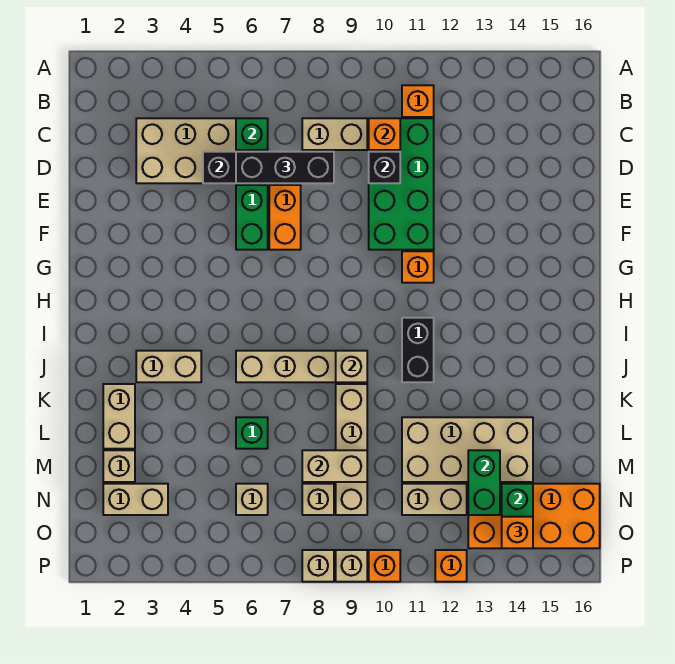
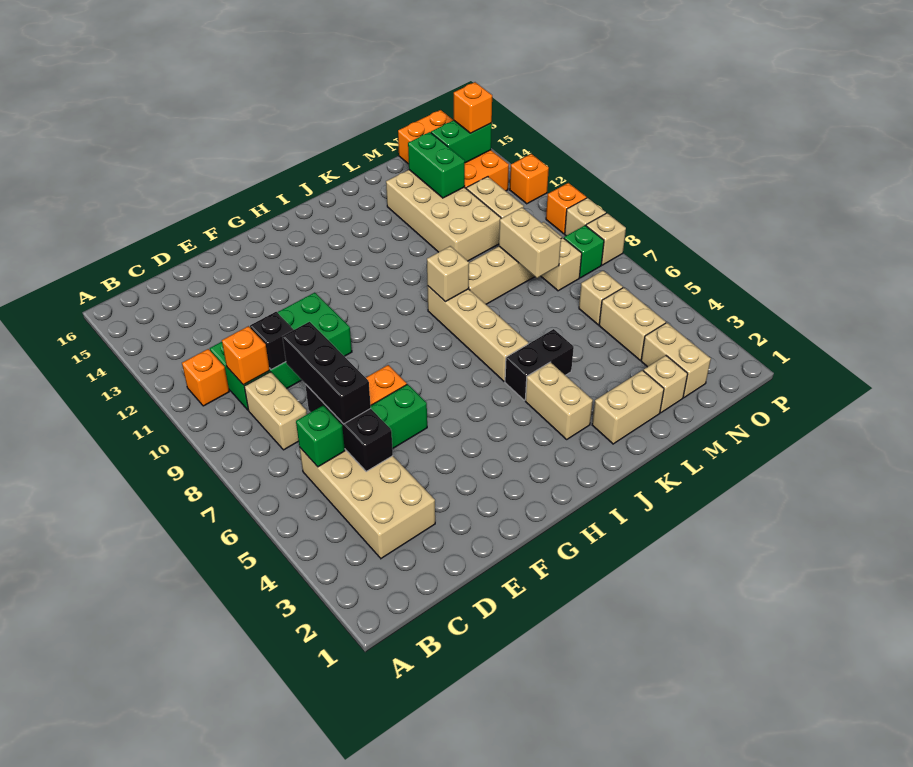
orange brick G11 level 1 -> none
black brick I11:J11 level 1 -> black brick J5:K5 level 1
green brick L6 level 1 -> green brick O8 level 1
green brick M13:N13 level 2 -> green brick M13:M14 level 2
none -> tan brick N4:N5 level 1

